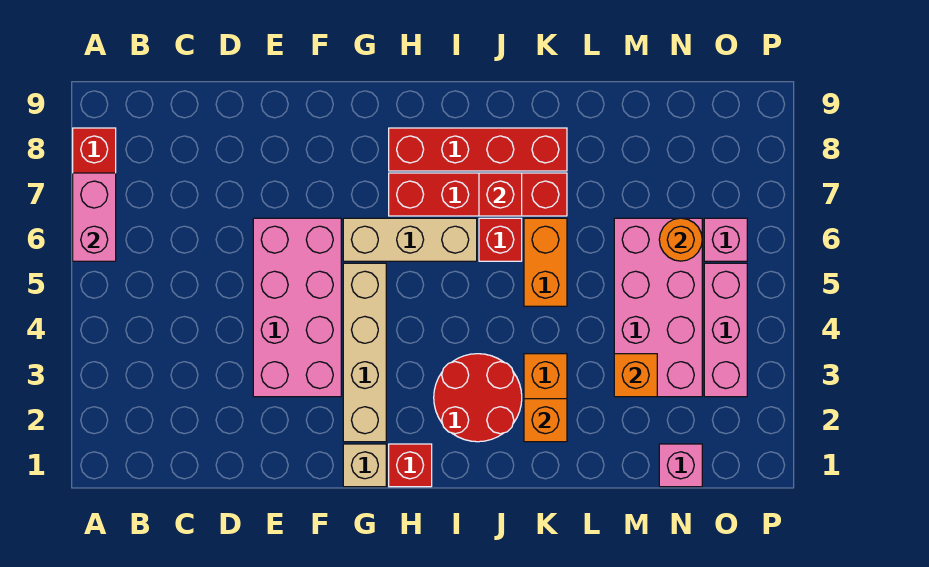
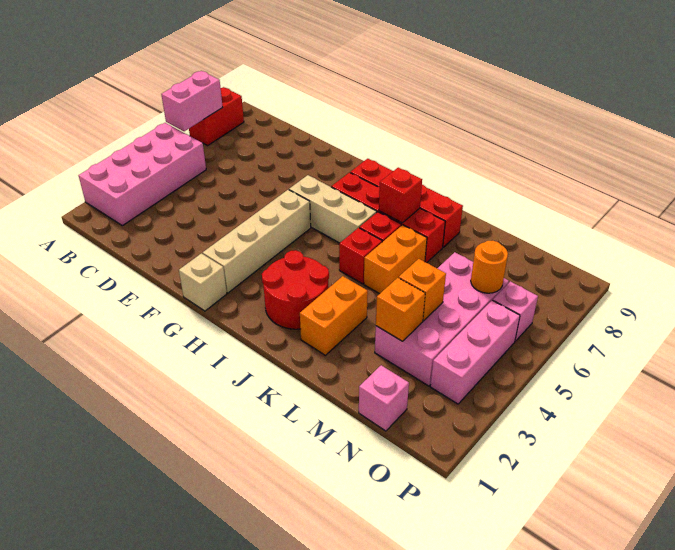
pink brick E3:F6 level 1 -> pink brick A2:B5 level 1
red brick H1 level 1 -> red brick J5 level 1
orange brick K2 level 2 -> orange brick M4 level 2

